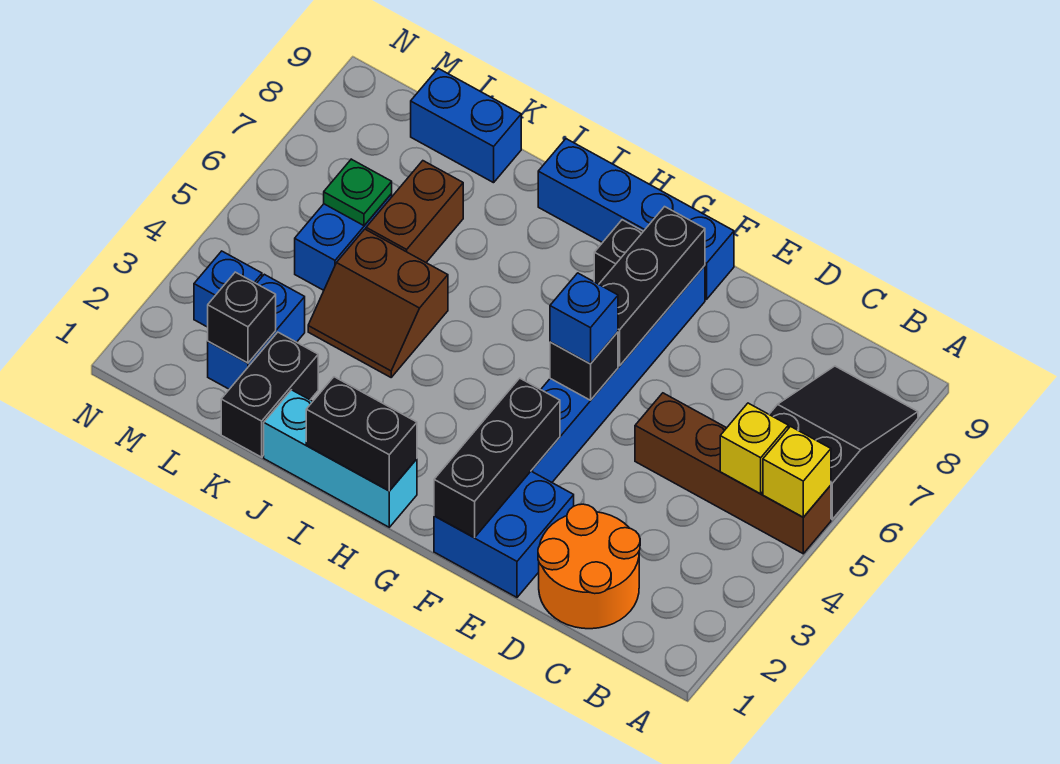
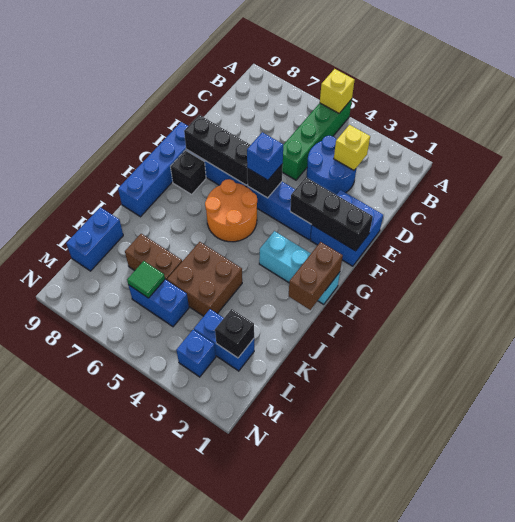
brown brick A5:D5 level 1 -> green brick A5:D5 level 1
black slope A6:B8 level 1 top 6 -> none
yellow brick B5 level 2 -> yellow brick C3 level 2
orange round brick C1:D2 level 1 -> orange round brick G5:H6 level 1
none -> blue round brick C3:D4 level 1
cyan brick H1:J1 level 1 -> cyan brick H1:H3 level 1
black brick H1:I1 level 2 -> brown brick H1:I1 level 2
brown slope J4:K5 level 1 top 5 -> brown brick J4:K5 level 1
black brick K1:K2 level 1 -> none
green plate L6 level 2 -> green tile L6 level 2

